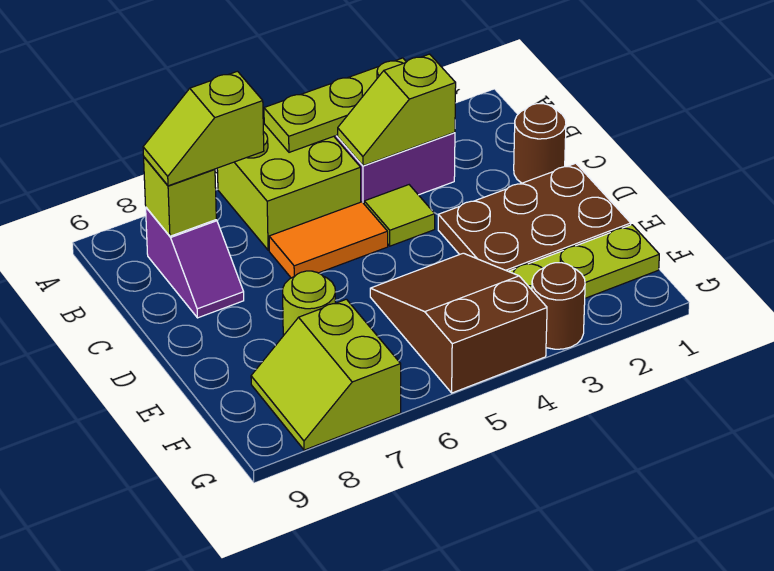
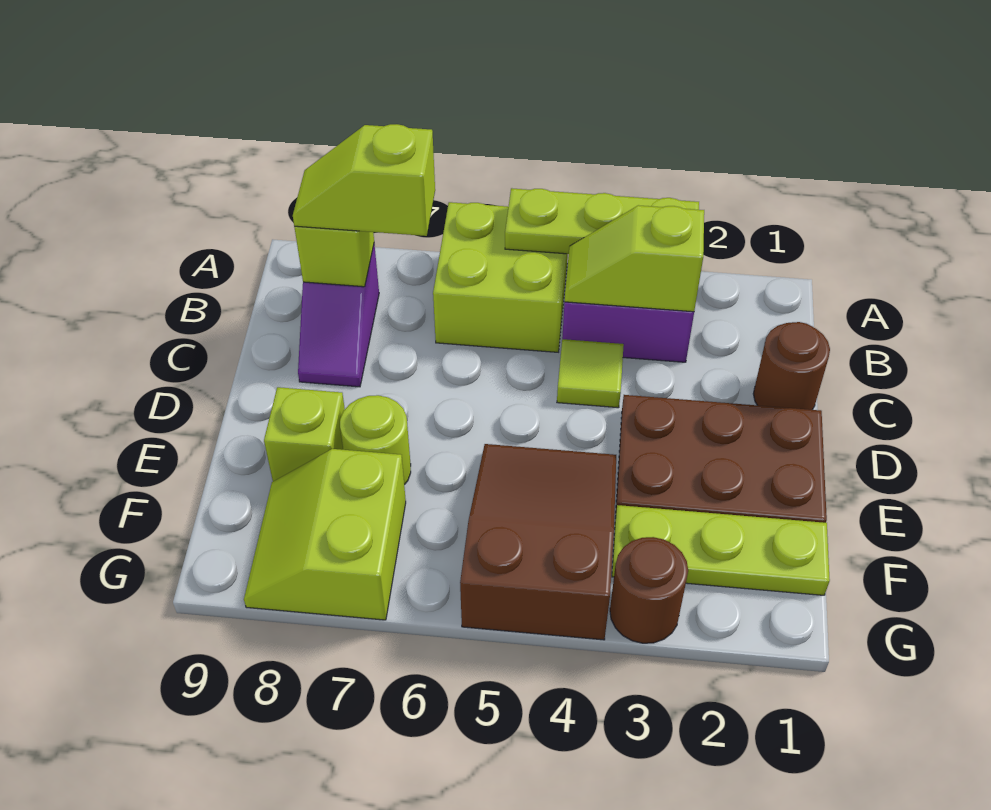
orange tile C5:C6 level 1 -> none
none -> lime brick E8 level 1

